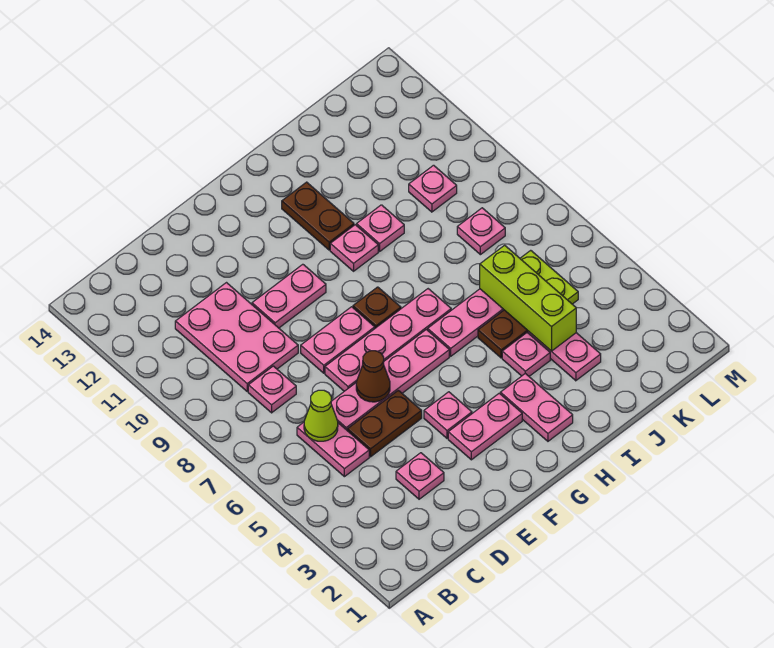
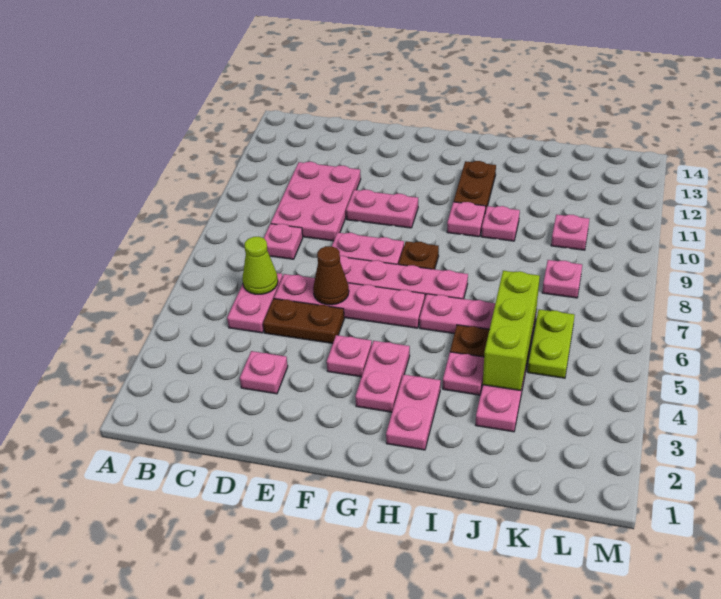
pink plate F3:G3 level 1 -> pink plate G3:G4 level 1

